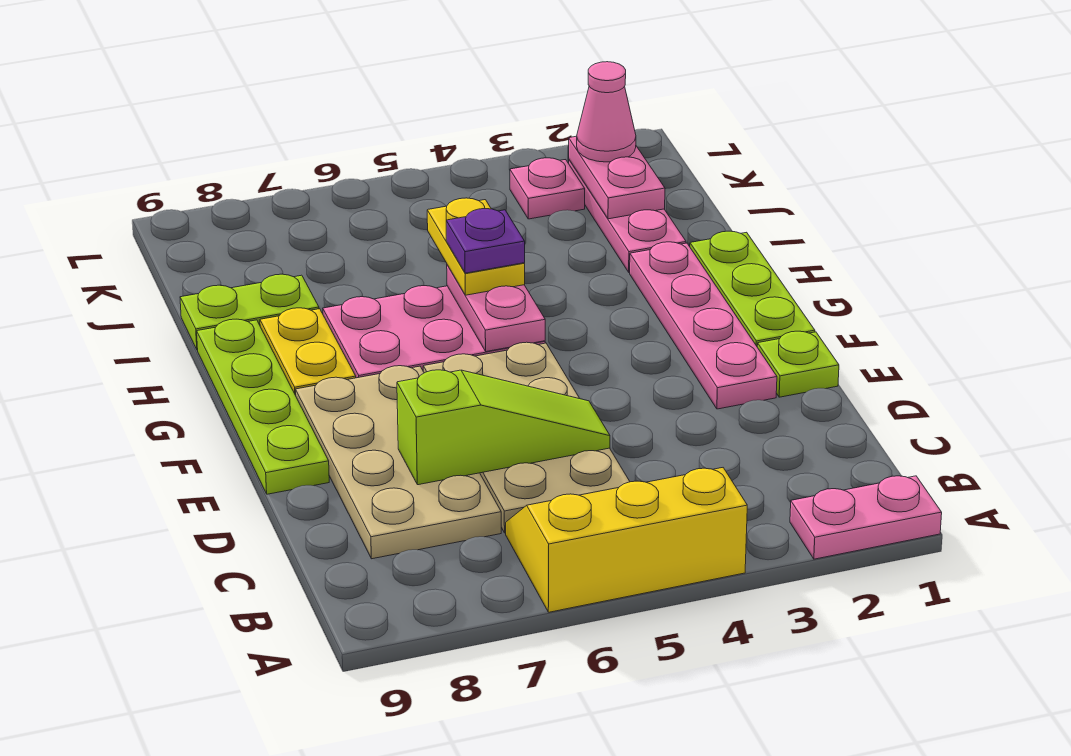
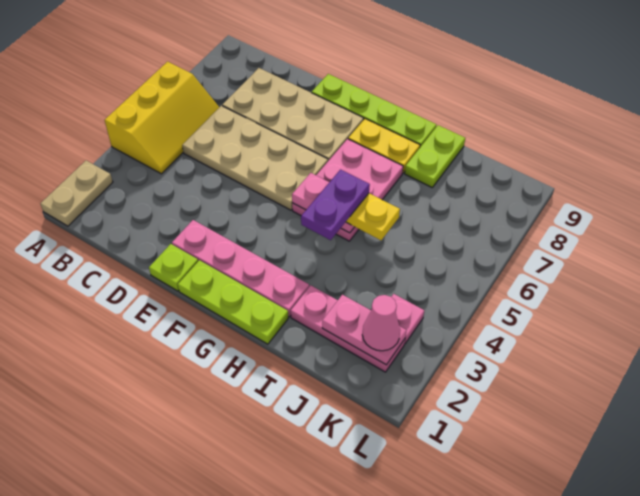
pink plate A1:A2 level 1 -> tan plate A1:A2 level 1
lime slope D5:D7 level 2 top 7 -> none
purple plate H5 level 4 -> purple plate H4:H5 level 4

